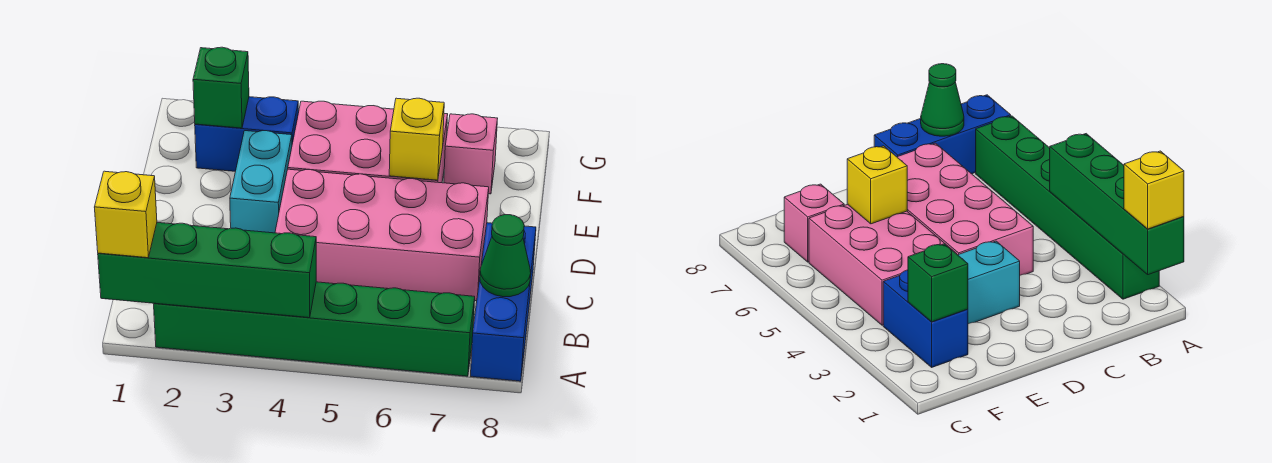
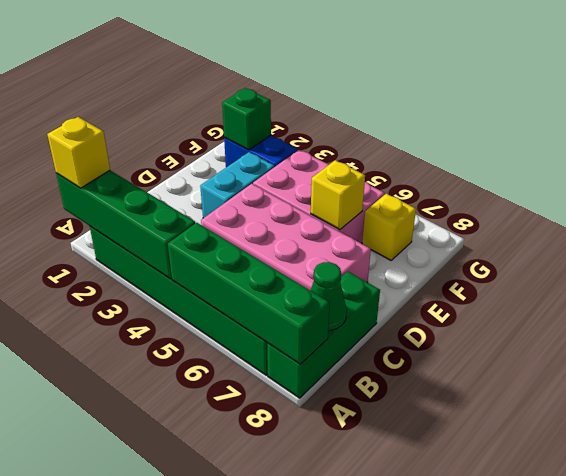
none -> green brick A5:A8 level 2
blue brick A8:C8 level 1 -> green brick A8:C8 level 1
pink brick F7 level 1 -> yellow brick F7 level 1

